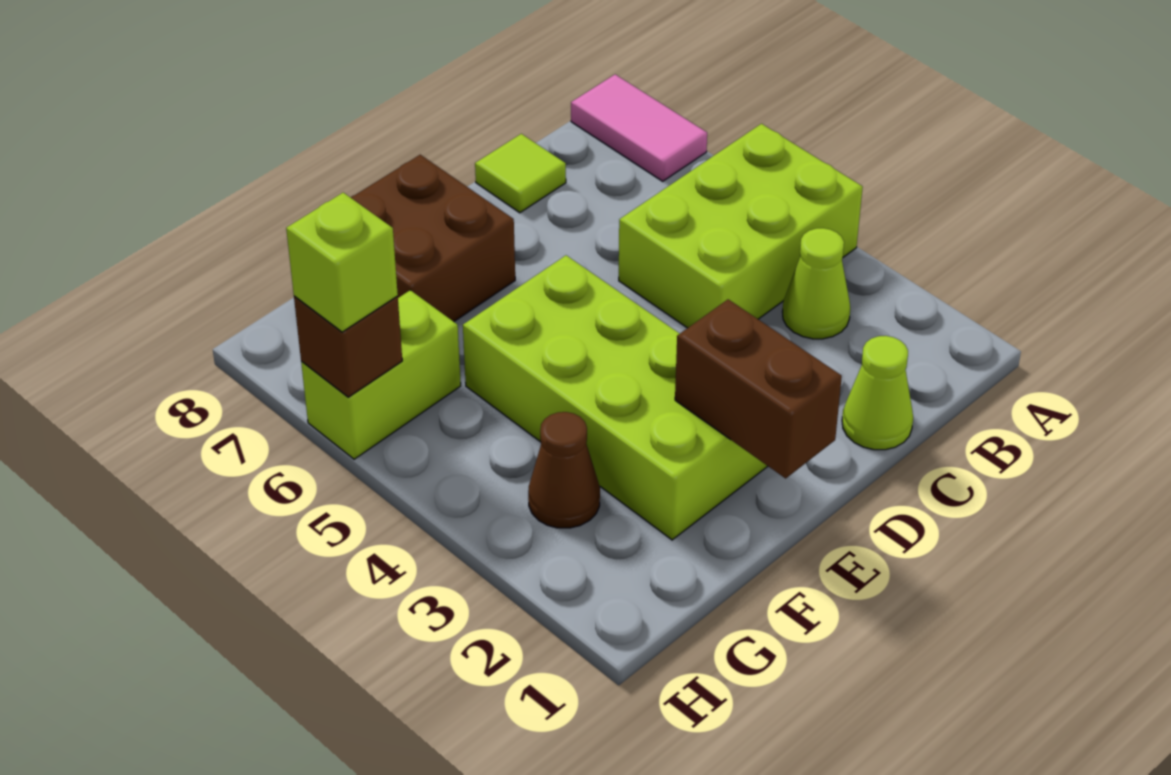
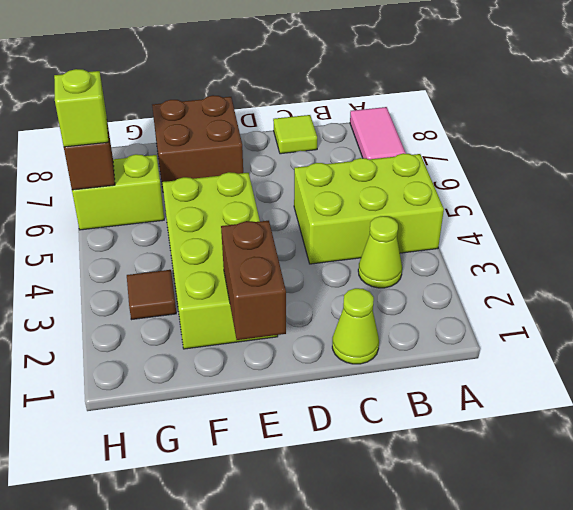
brown cone G3 level 1 -> brown tile G3 level 1

